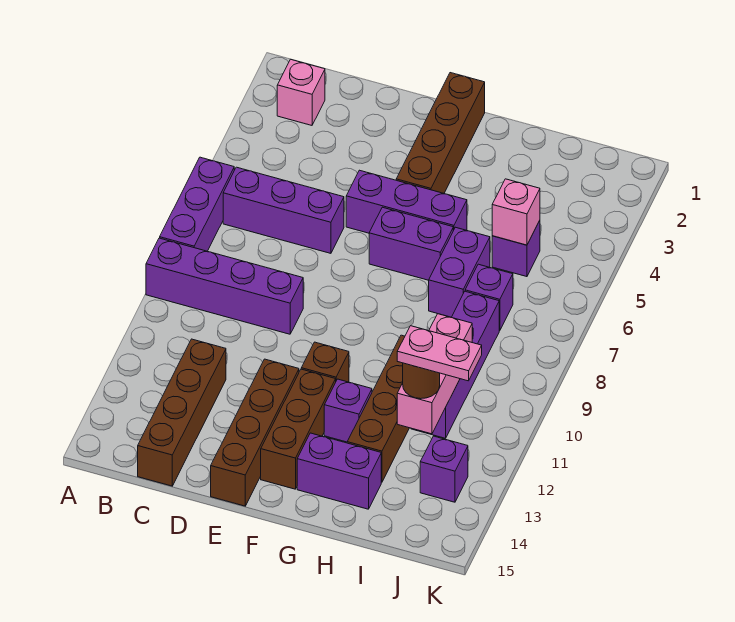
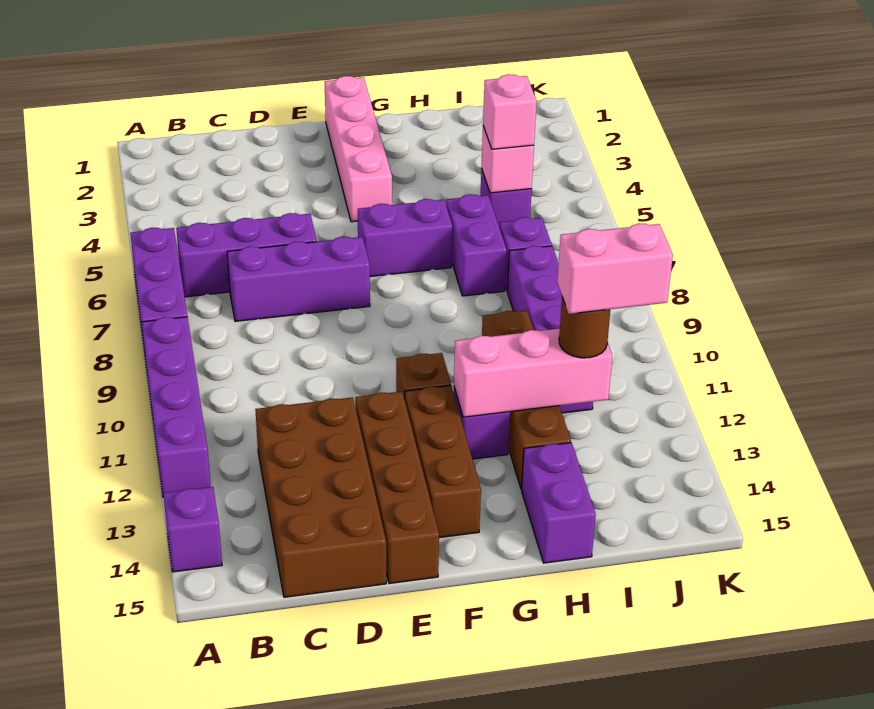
purple brick A9:D9 level 1 -> purple brick A9:A12 level 1
pink brick B2 level 1 -> pink brick I5 level 3
brown brick C12:C15 level 1 -> brown brick C12:D15 level 1
purple brick E5:G5 level 1 -> purple brick C7:E7 level 1
brown brick F1:F4 level 1 -> pink brick F1:F4 level 1
purple brick G14:H14 level 1 -> purple brick H14:H15 level 1
pink brick I10:I12 level 2 -> pink brick G12:I12 level 2
pink plate I12:J12 level 4 -> pink brick I12:J12 level 4
purple brick J13 level 1 -> purple brick A14 level 1

